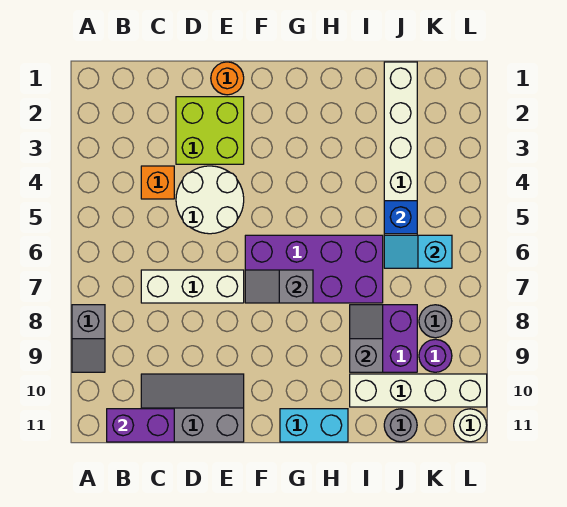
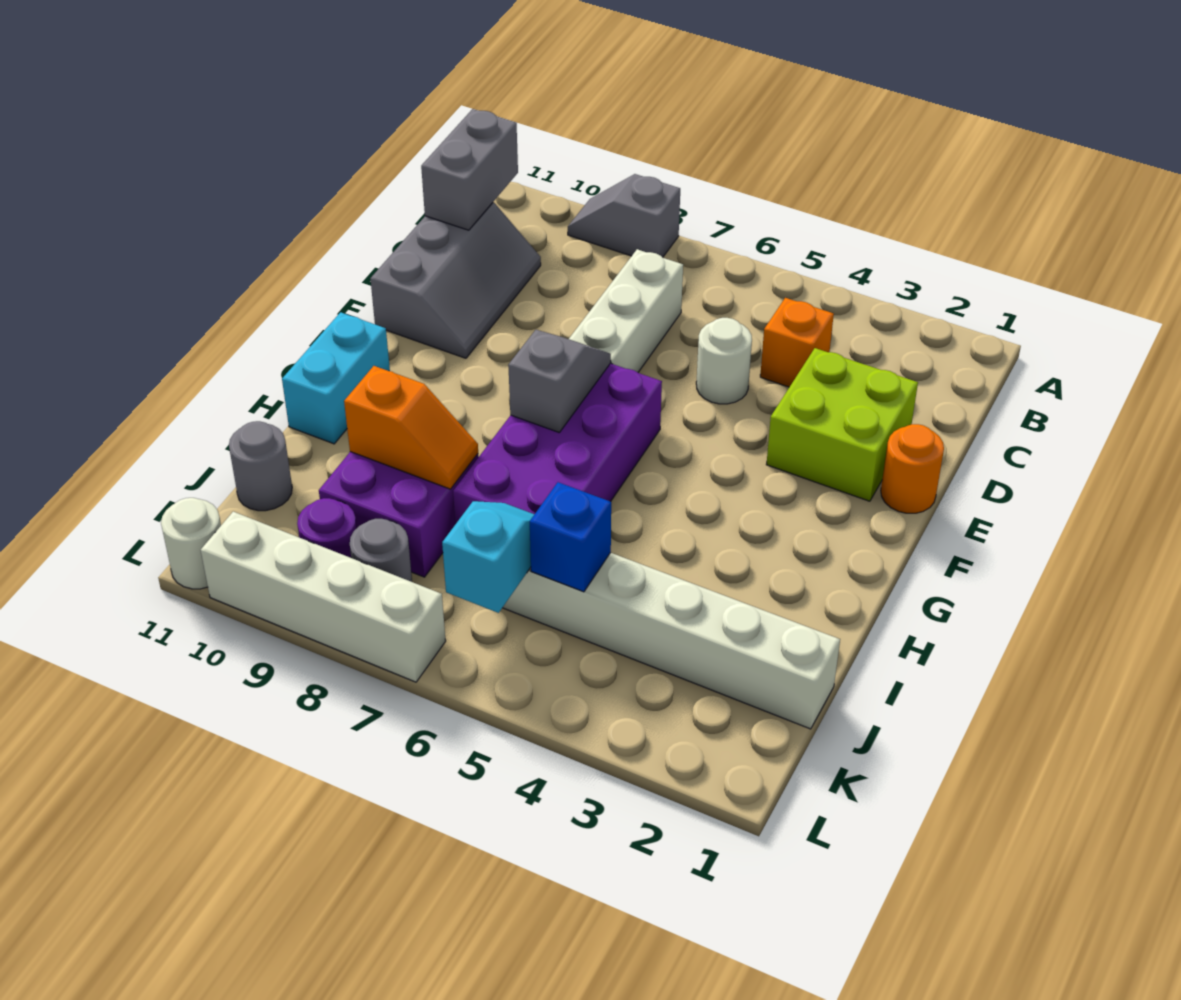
purple brick B11:C11 level 2 -> grey brick B11:C11 level 2
white round brick D4:E5 level 1 -> white round brick D5 level 1
grey slope I8:I9 level 2 top 9 -> orange slope I8:I9 level 2 top 9
white brick I10:L10 level 1 -> white brick L7:L10 level 1

